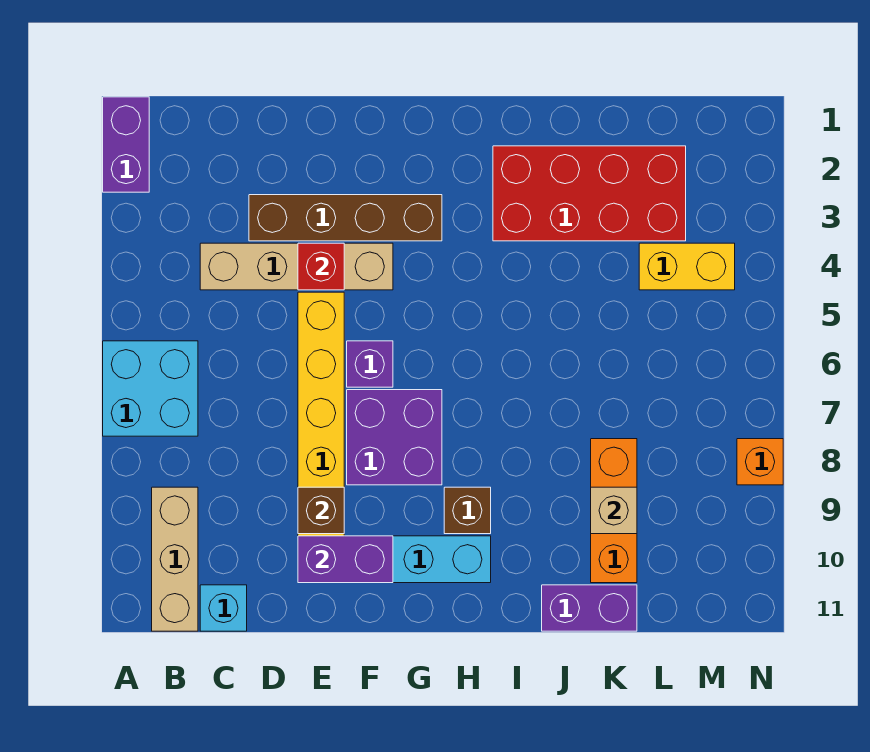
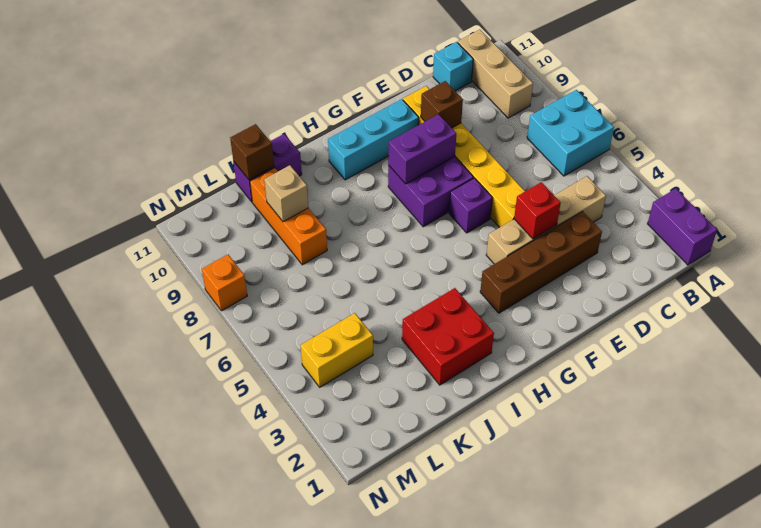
purple brick E10:F10 level 2 -> purple brick F8:G8 level 2
brown brick H9 level 1 -> brown brick K11 level 2
red brick I2:L3 level 1 -> red brick I2:J3 level 1

